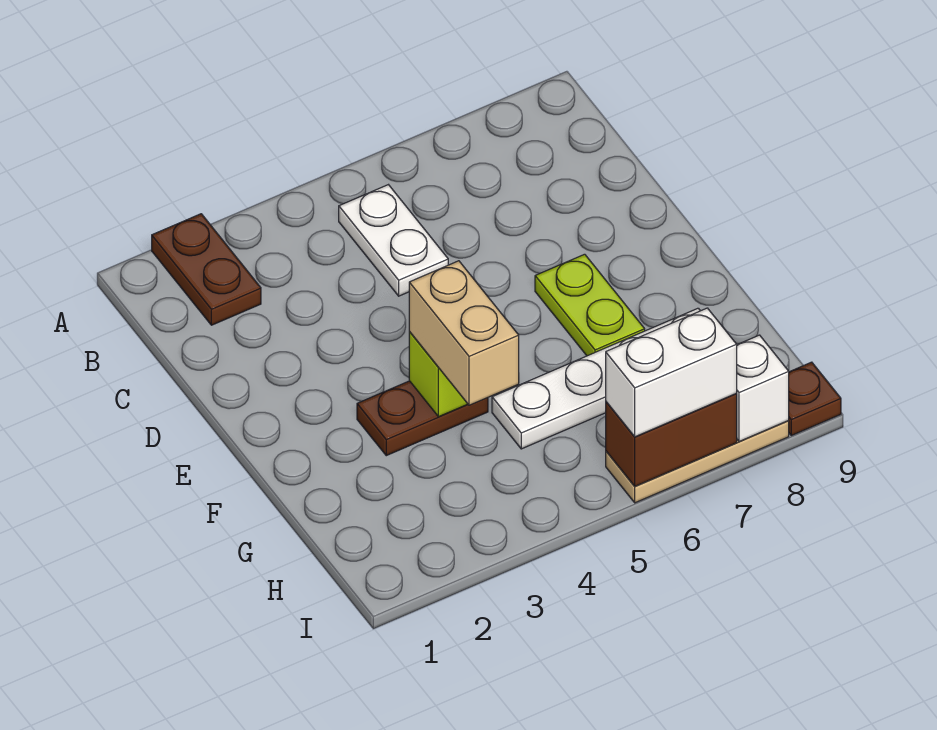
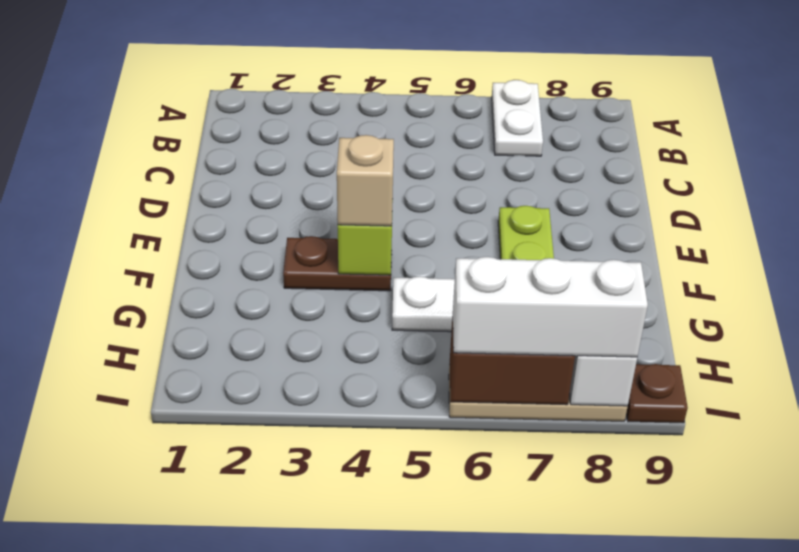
brown plate A2:B2 level 1 -> none
white plate B5:C5 level 1 -> white plate A7:B7 level 1
tan brick F4:G4 level 3 -> tan brick F4 level 3
white brick I6:I7 level 3 -> white brick I6:I8 level 3

